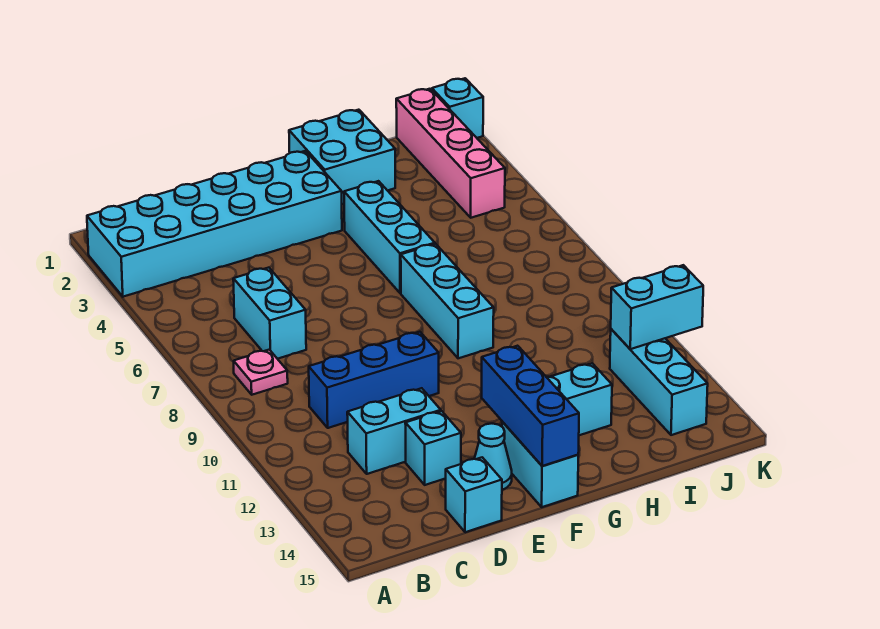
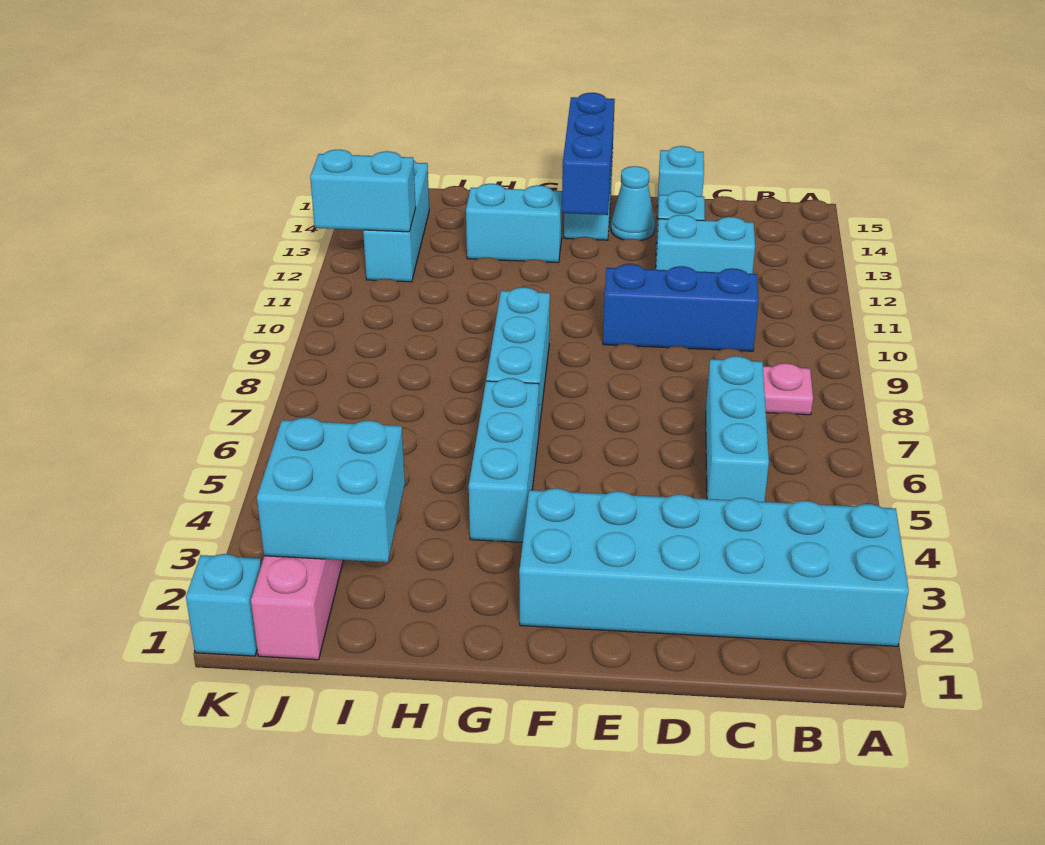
cyan brick C6:C7 level 1 -> cyan brick C5:C7 level 1
cyan brick G1:H2 level 1 -> cyan brick I2:J3 level 2

